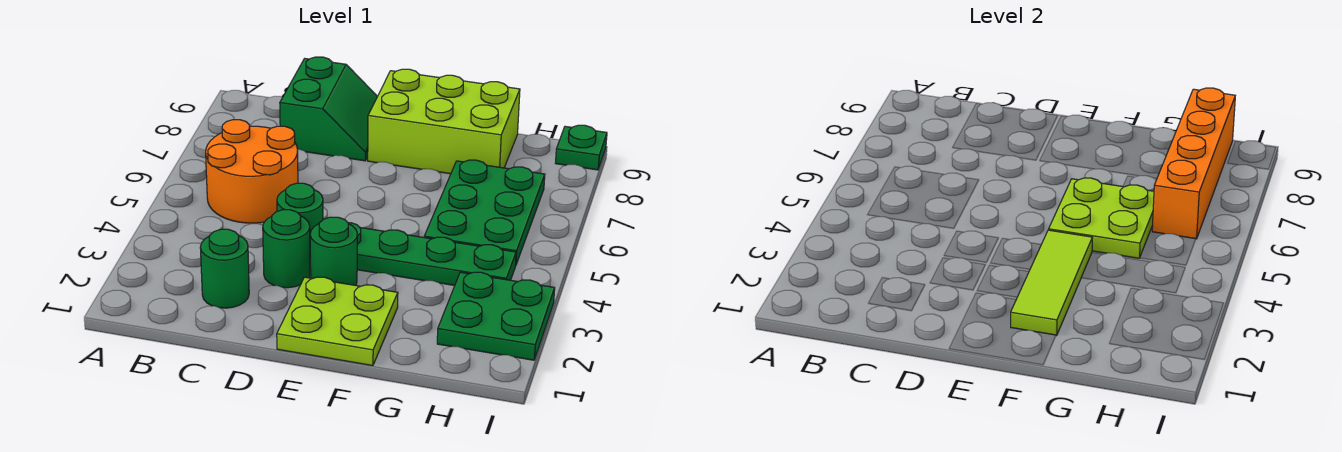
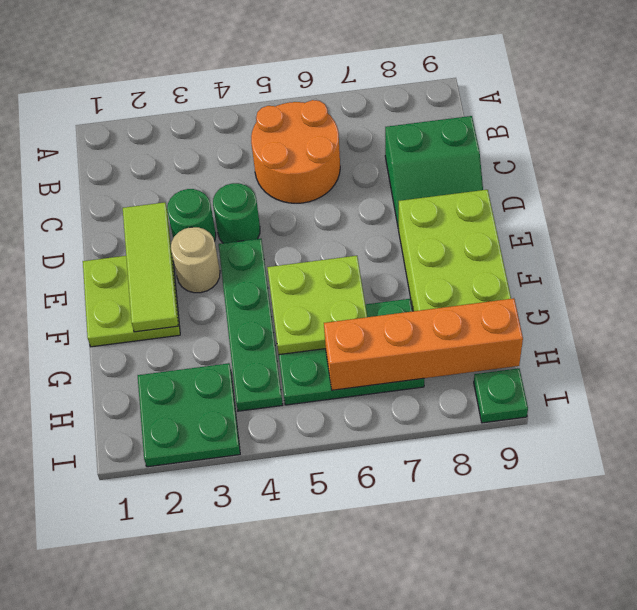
green round brick C2 level 1 -> none
green round brick E3 level 1 -> tan round brick E3 level 1
lime tile F2:F4 level 2 -> lime tile D2:F2 level 2

